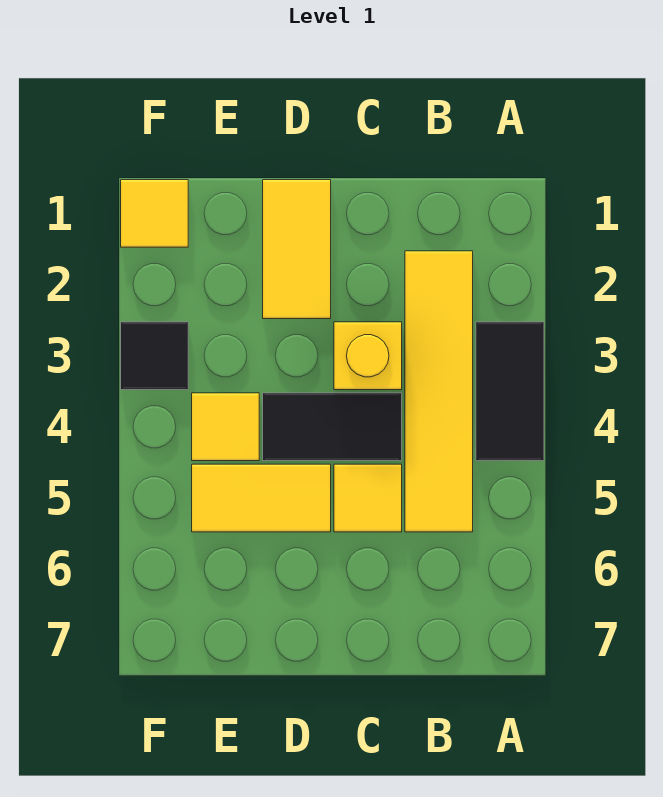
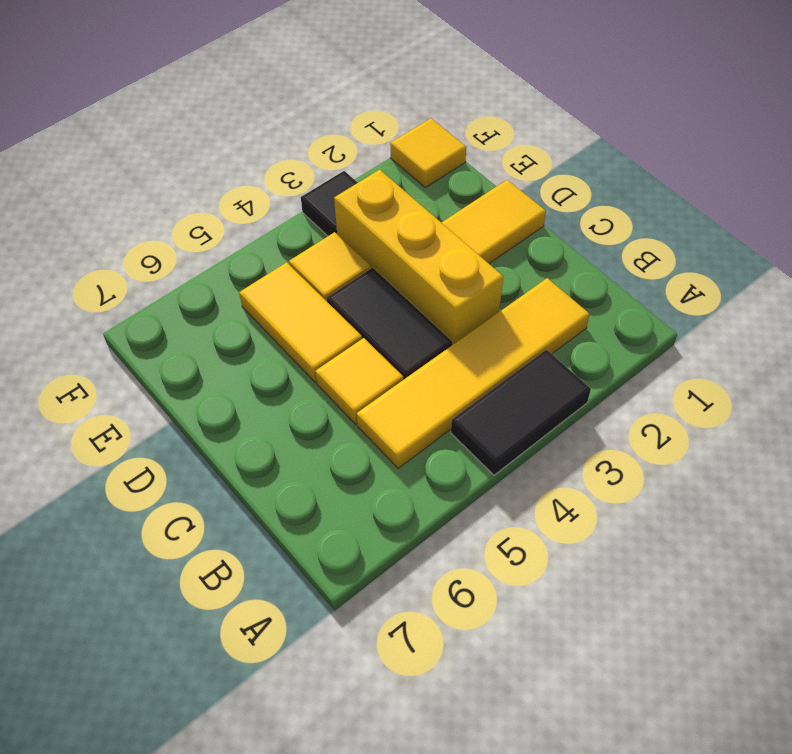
yellow brick C3 level 1 -> yellow brick C3:E3 level 1

